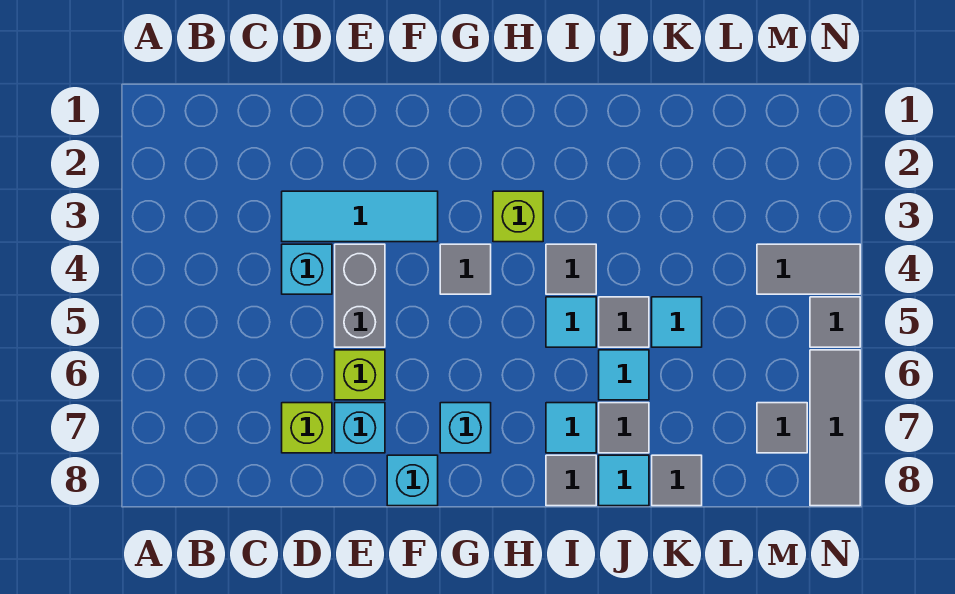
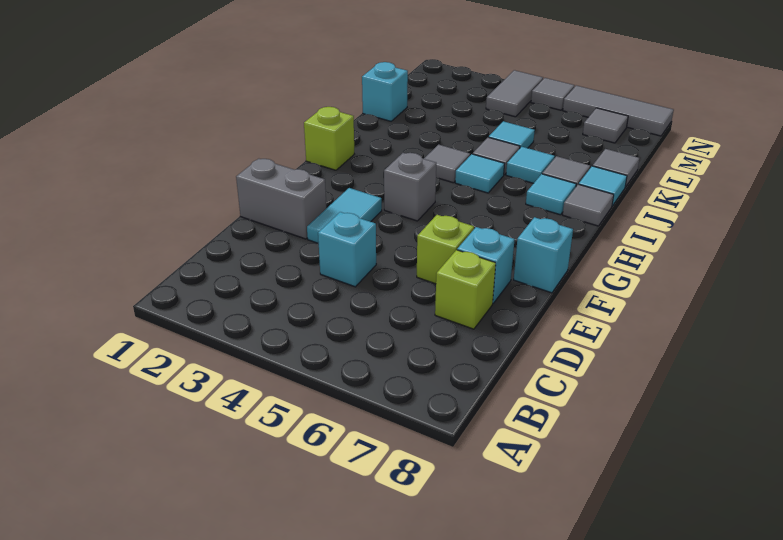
cyan tile D3:F3 level 1 -> cyan tile E3:F3 level 1
grey brick E4:E5 level 1 -> grey brick E1:E2 level 1
grey tile G4 level 1 -> grey brick G4 level 1
cyan brick G7 level 1 -> cyan brick K1 level 1
lime brick H3 level 1 -> lime brick H1 level 1

